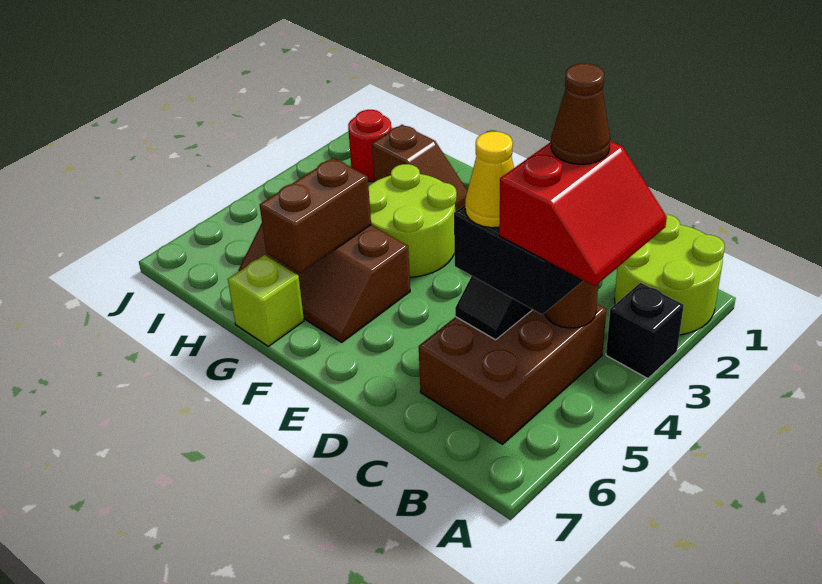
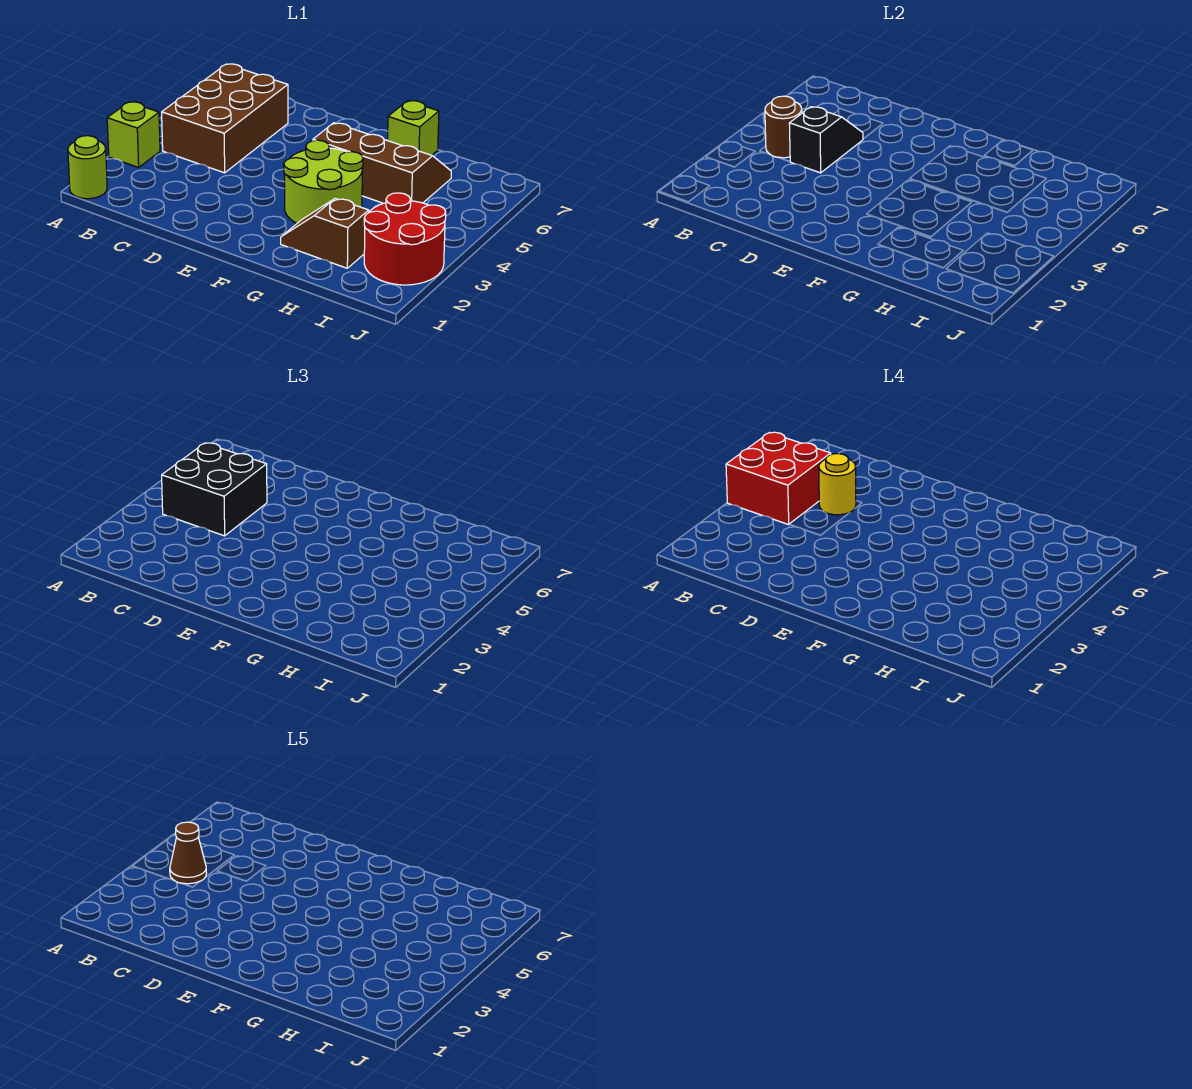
lime round brick A1:B2 level 1 -> lime round brick A1 level 1
black brick A3 level 1 -> lime brick A3 level 1
red slope A4:B5 level 4 top B -> red brick A4:B5 level 4
yellow cone C5 level 4 -> yellow round brick C5 level 4
brown brick G5:G6 level 2 -> none
red round brick I2 level 1 -> red round brick I2:J3 level 1

